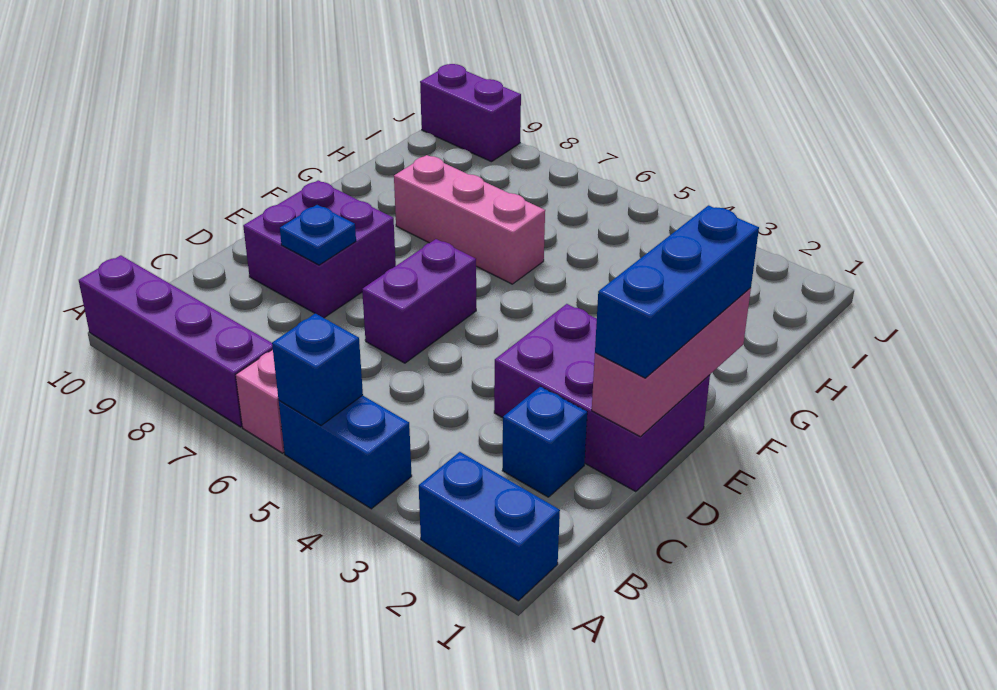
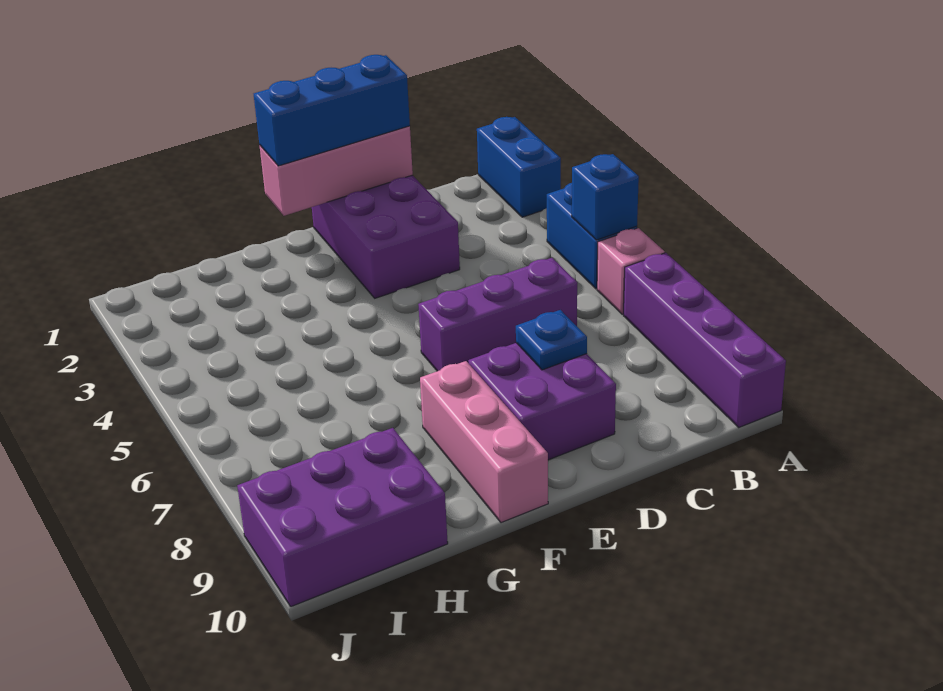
blue brick C2 level 1 -> none
purple brick D6:E6 level 1 -> purple brick C6:E6 level 1
pink brick G6:G8 level 1 -> pink brick F8:F10 level 1
purple brick J9:J10 level 1 -> purple brick H9:J10 level 1

